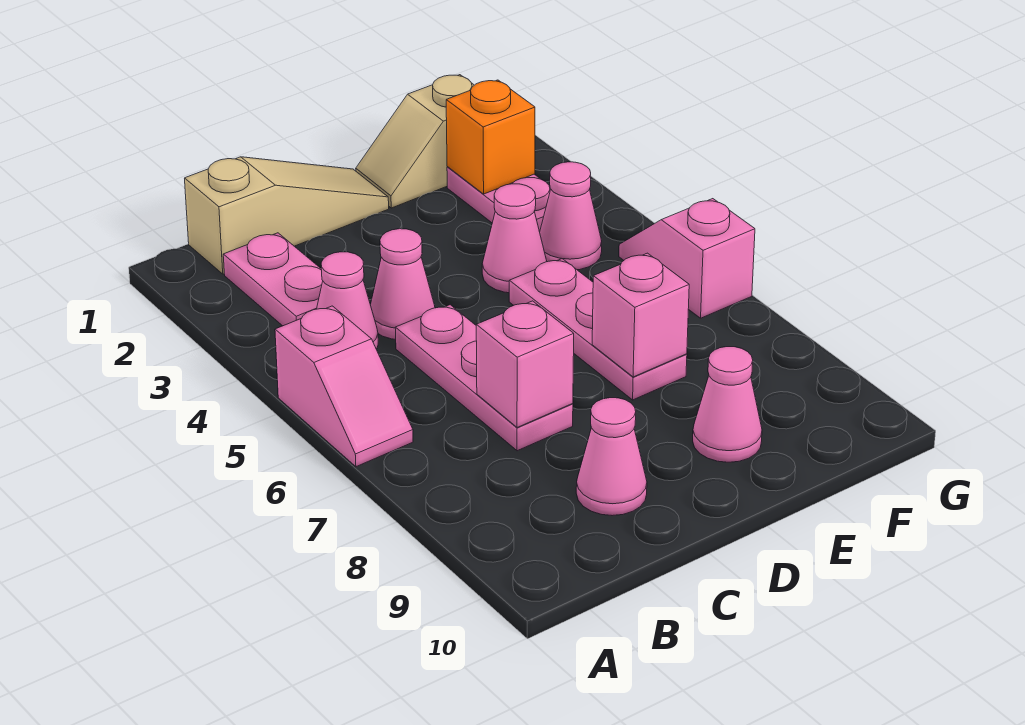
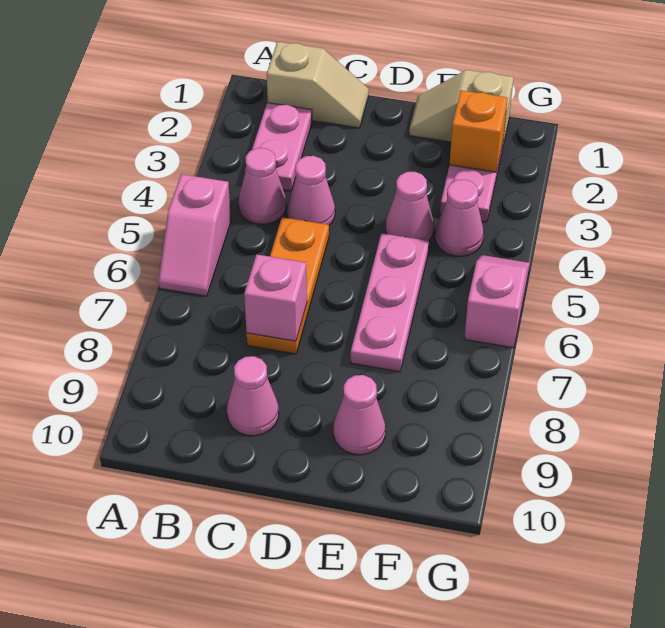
tan slope B1:D1 level 1 top B -> tan slope B1:C1 level 1 top B
pink plate C5:C7 level 1 -> orange plate C5:C7 level 1
pink brick E7 level 2 -> none

